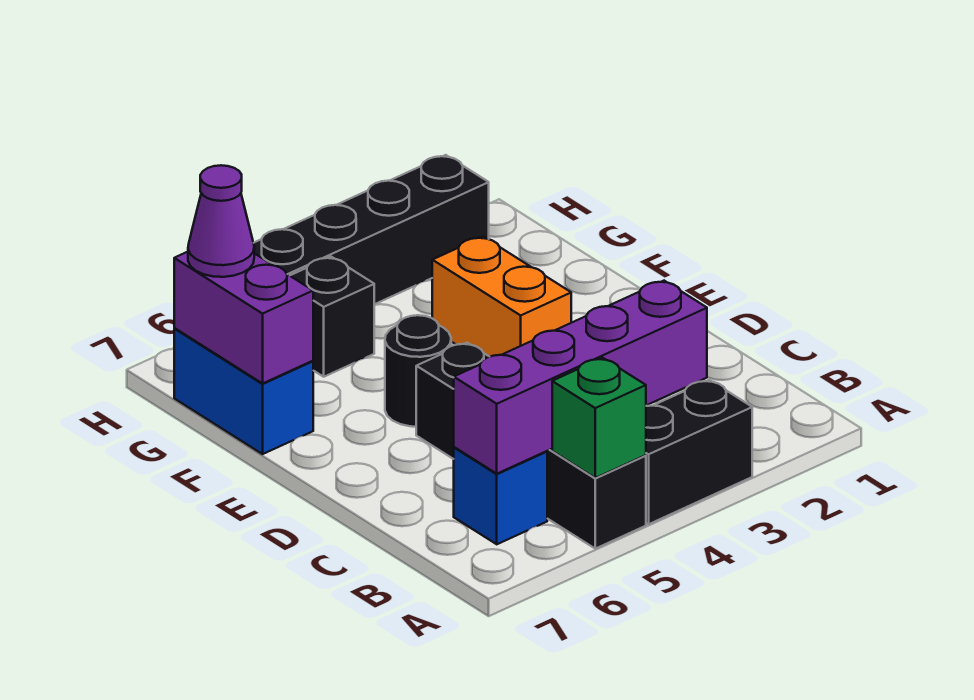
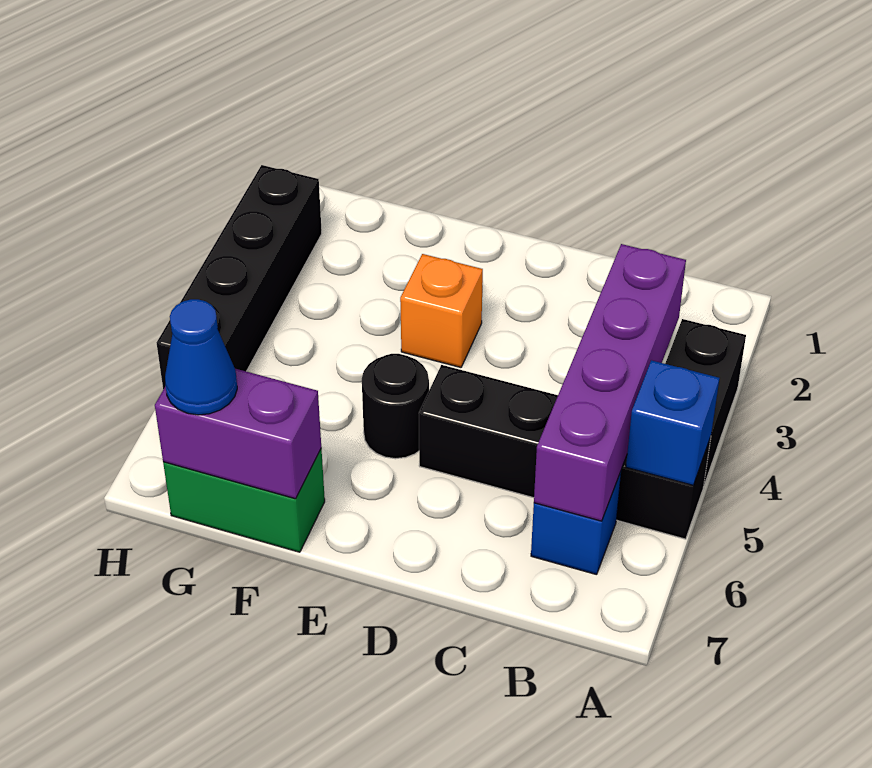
green brick A5 level 2 -> blue brick A5 level 2
orange brick E3:F3 level 1 -> orange brick E3 level 1
blue brick F7:G7 level 1 -> green brick F7:G7 level 1
black brick G5 level 1 -> none
purple cone G7 level 3 -> blue cone G7 level 3

